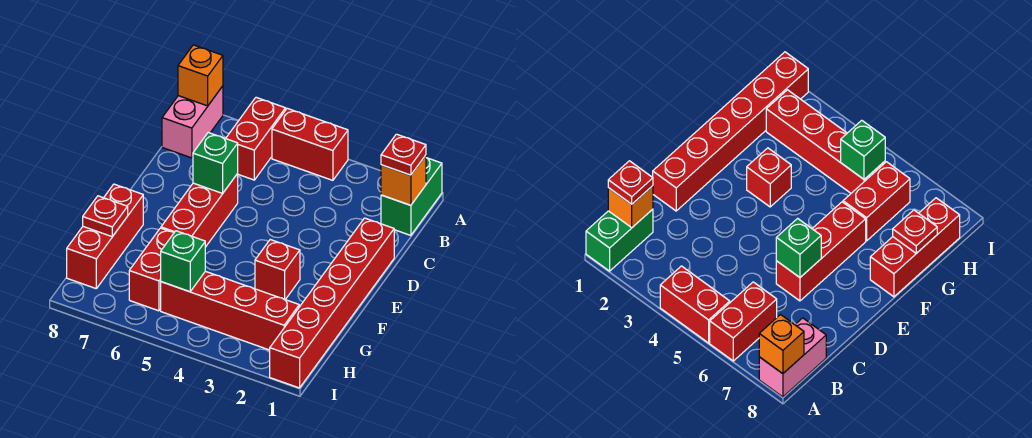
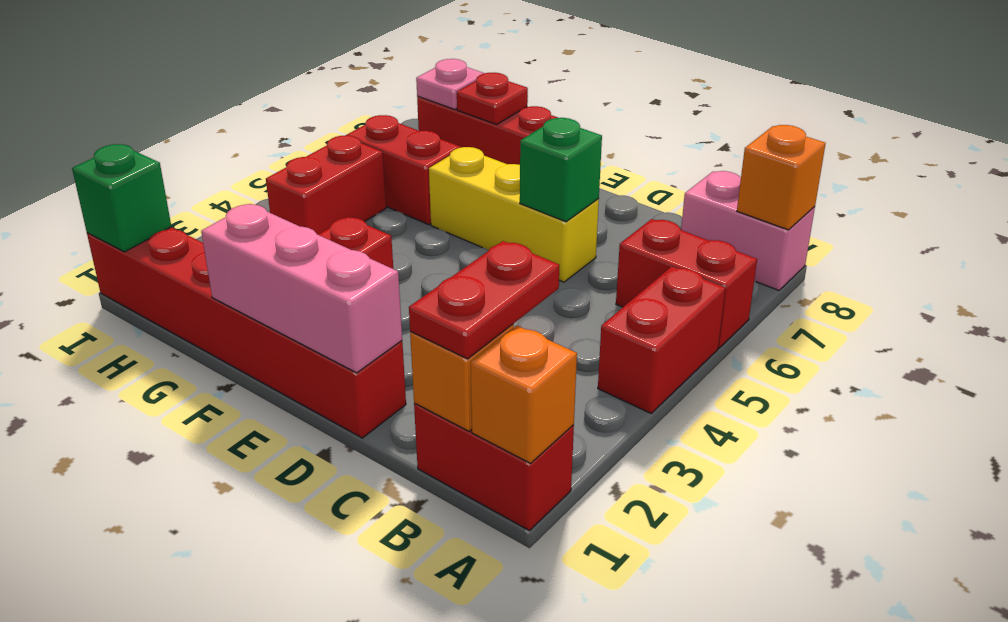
green brick A1:B1 level 1 -> red brick A1:B1 level 1
none -> orange brick A1 level 2
red plate B1 level 3 -> red plate B1:B2 level 3
none -> pink brick D1:F1 level 2
red brick D6:F6 level 1 -> yellow brick D6:F6 level 1
red brick H2:H5 level 1 -> red brick H4:H5 level 1
green brick H5 level 2 -> green brick I1 level 2
none -> pink plate H8 level 2

